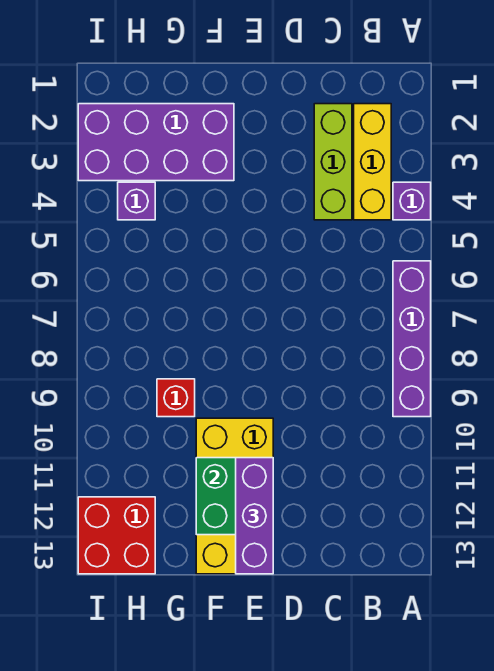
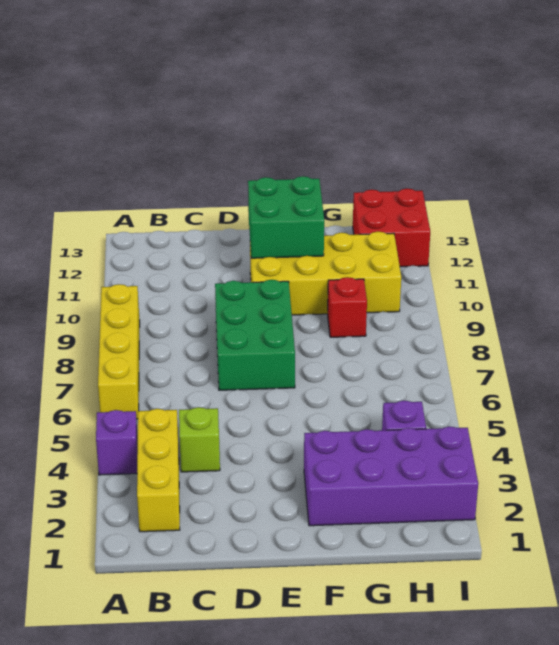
purple brick A6:A9 level 1 -> yellow brick A6:A9 level 1
lime brick C2:C4 level 1 -> lime brick C4 level 1
none -> green brick D7:E9 level 1
yellow brick E10:F13 level 1 -> yellow brick E10:H11 level 1
purple brick E11:E13 level 3 -> none

